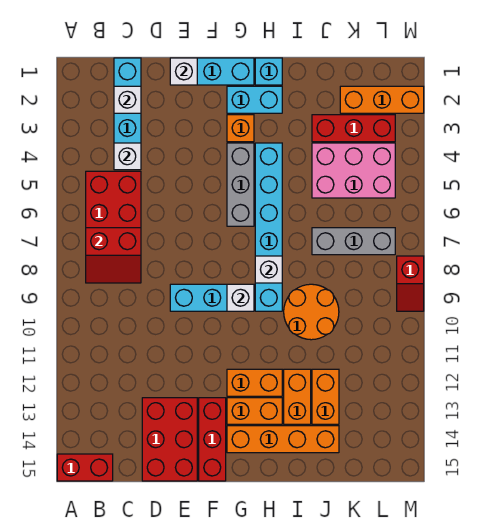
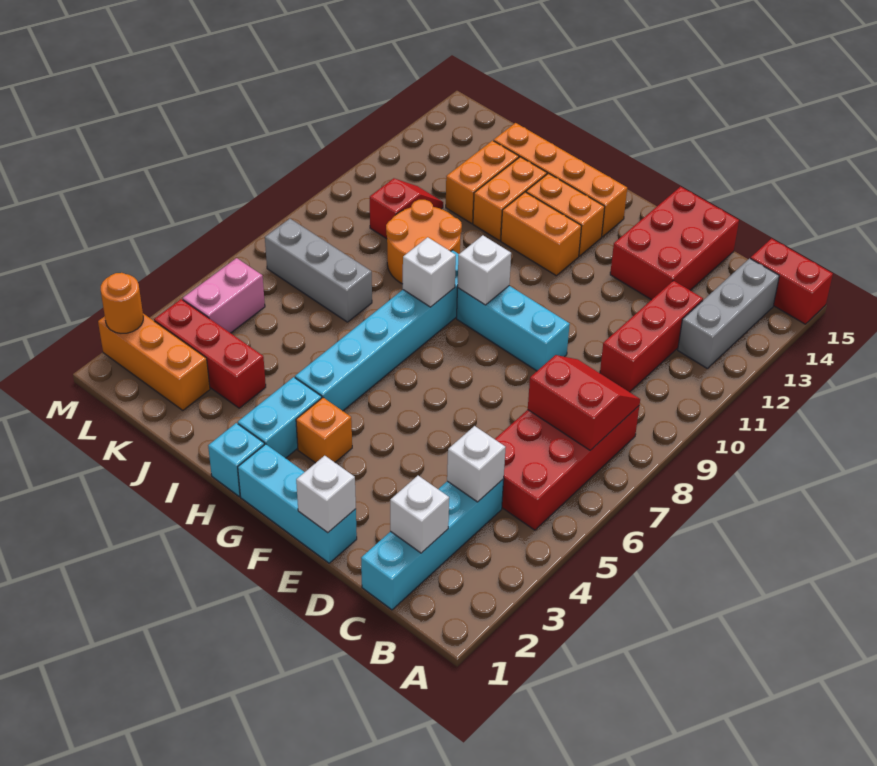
red brick F13:F15 level 1 -> red brick C10:C12 level 1
cyan brick G2:H2 level 1 -> cyan brick H2:H3 level 1
grey brick G4:G6 level 1 -> grey brick B12:B14 level 1
pink brick J4:L5 level 1 -> pink brick L4:L5 level 1
none -> orange round brick M2 level 2
red slope M8:M9 level 1 top 8 -> red slope K10:K11 level 1 top 10

